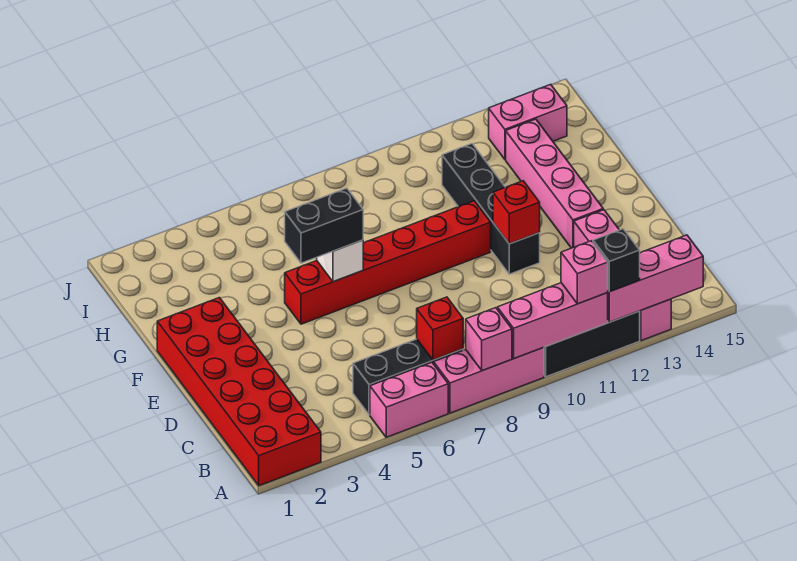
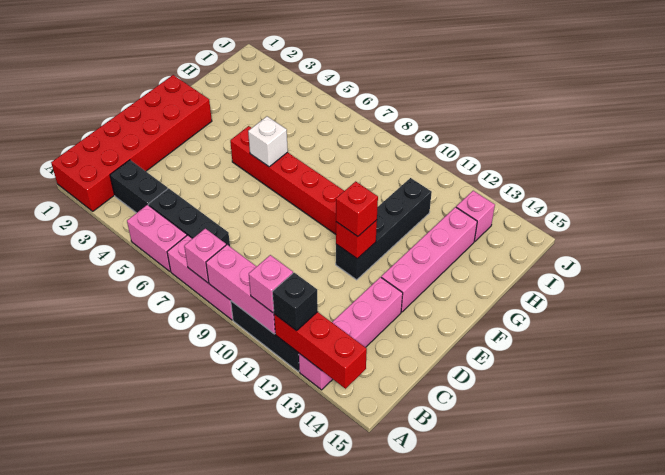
pink brick A12:A14 level 2 -> red brick A12:A14 level 2
red brick B7 level 2 -> red brick E11 level 3
black brick F5:F6 level 3 -> black brick B3:B4 level 1
pink brick I13:I14 level 1 -> pink brick I13 level 1

